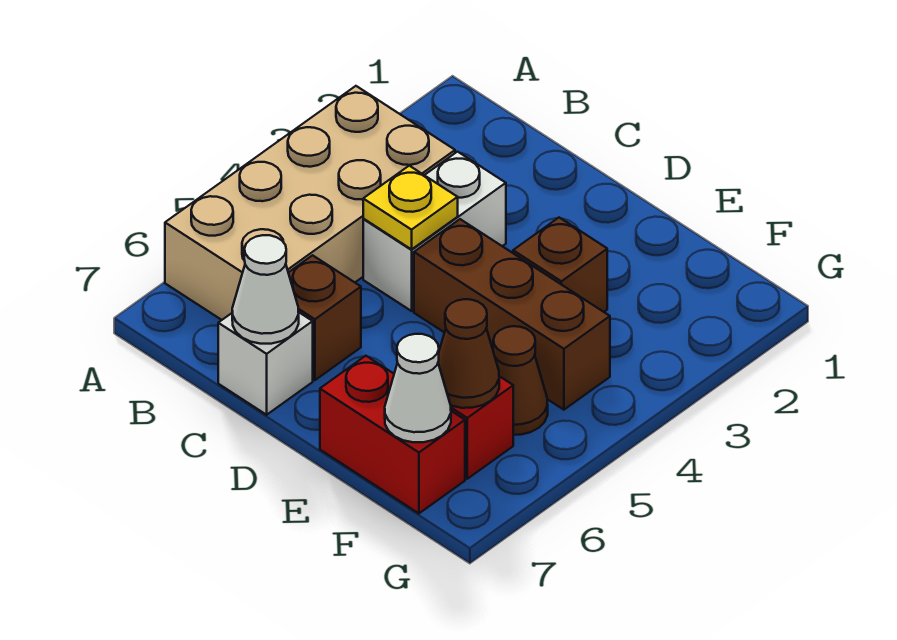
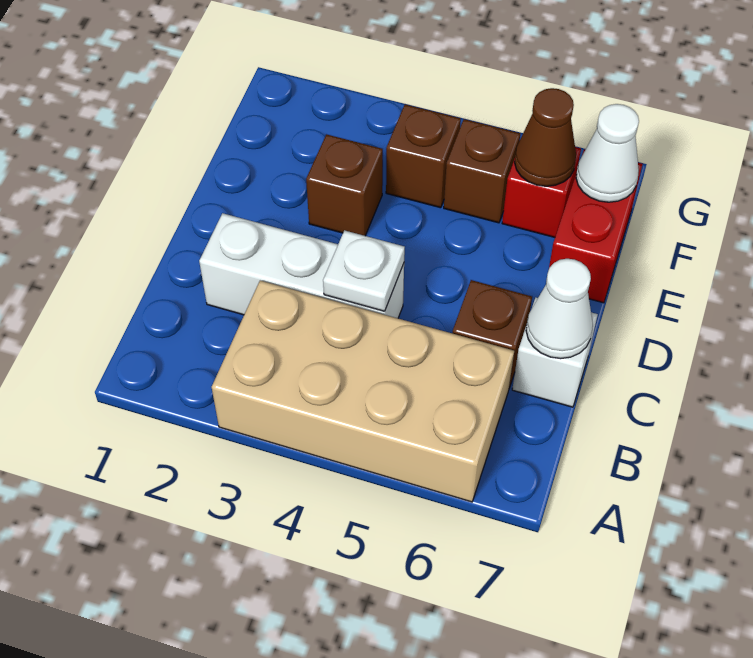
white brick C3:C4 level 1 -> white brick C2:C4 level 1
yellow plate C4 level 2 -> white plate C4 level 2
brown brick D4:F4 level 1 -> brown brick F4 level 1
brown cone F5 level 1 -> brown brick F5 level 1

